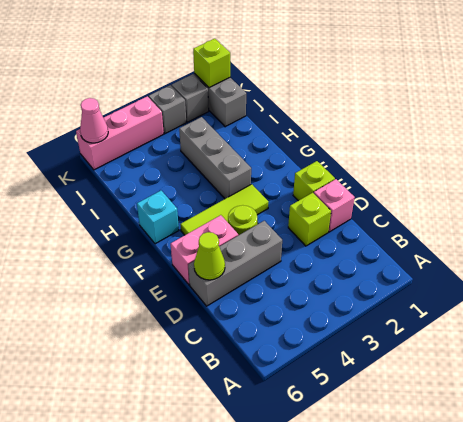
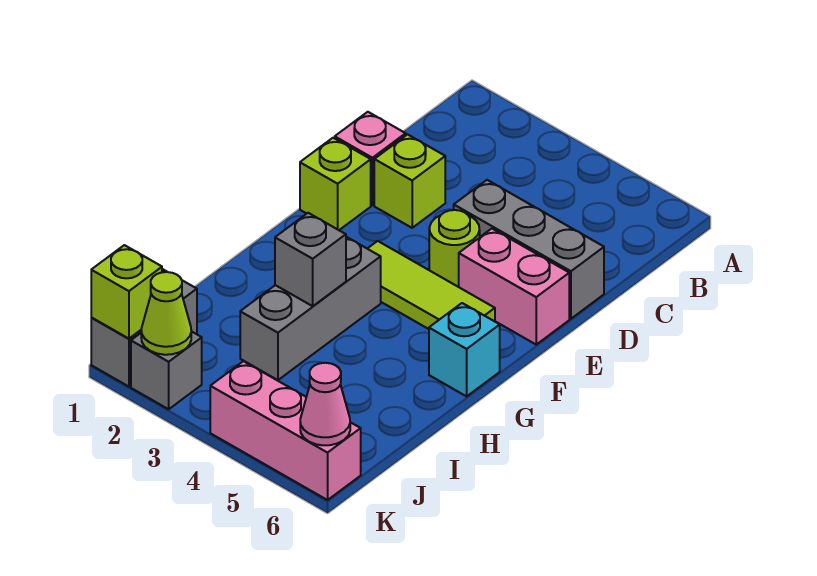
lime cone D6 level 2 -> lime cone K2 level 2
grey brick K3 level 1 -> grey brick H3 level 2

